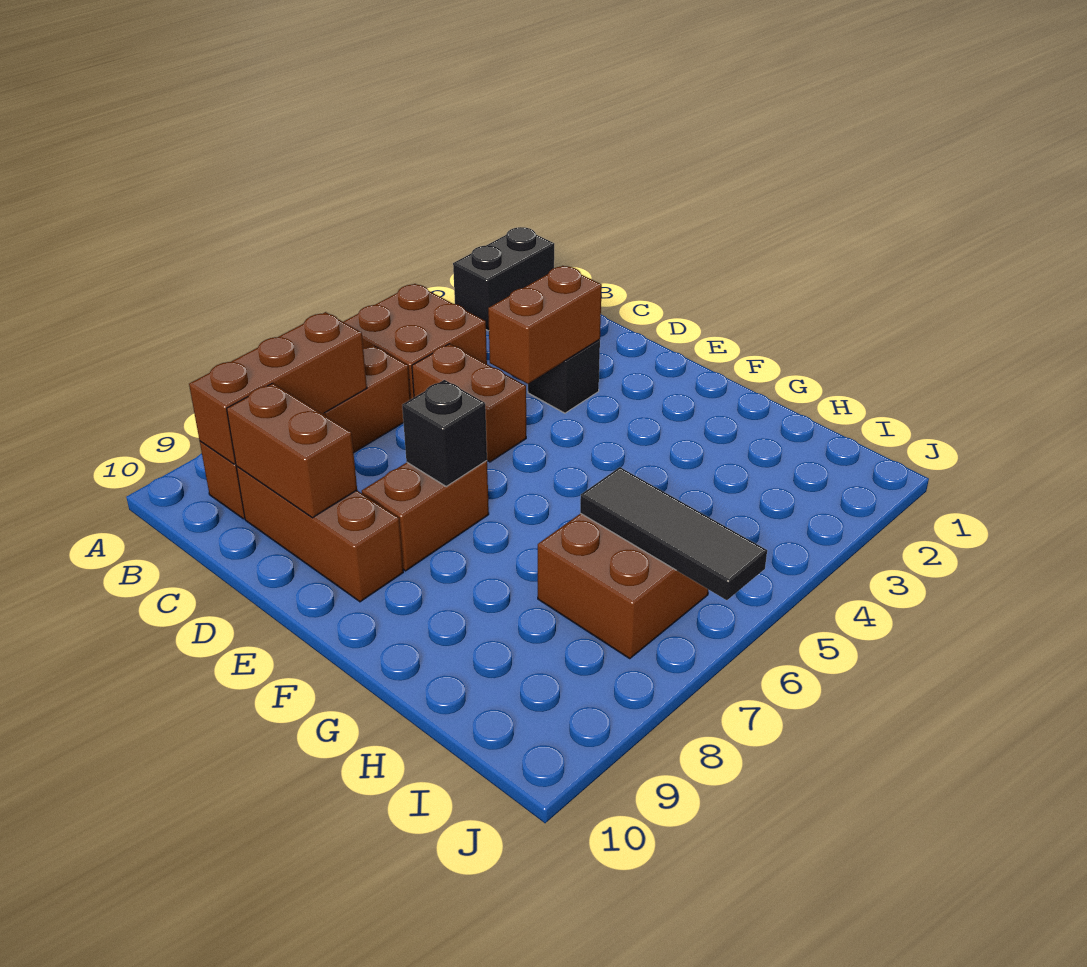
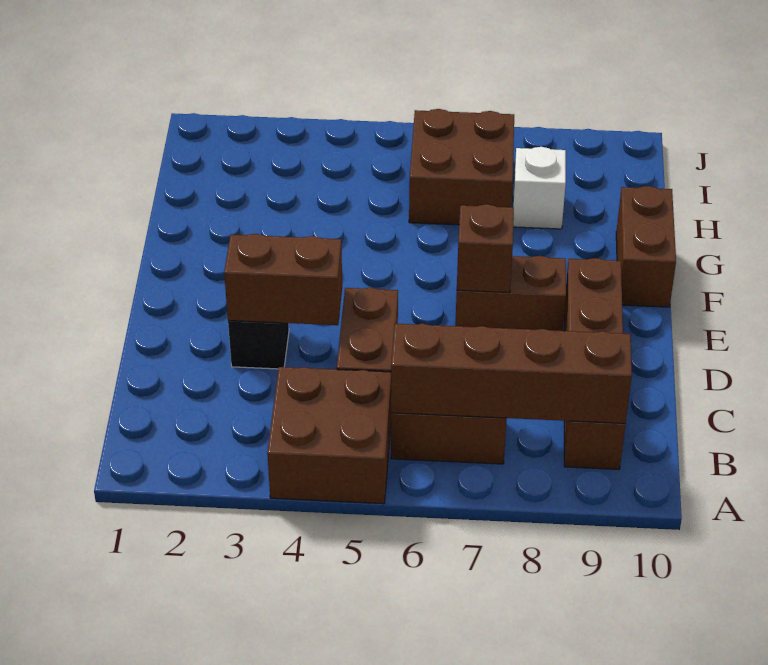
black brick A1:A2 level 1 -> none
brown brick B7:B9 level 2 -> brown brick B6:B9 level 2
brown brick C9:D9 level 2 -> brown brick F10:G10 level 1
black brick E7 level 2 -> brown brick E7 level 2
black tile H6:J6 level 2 -> none
none -> white brick H8 level 1

